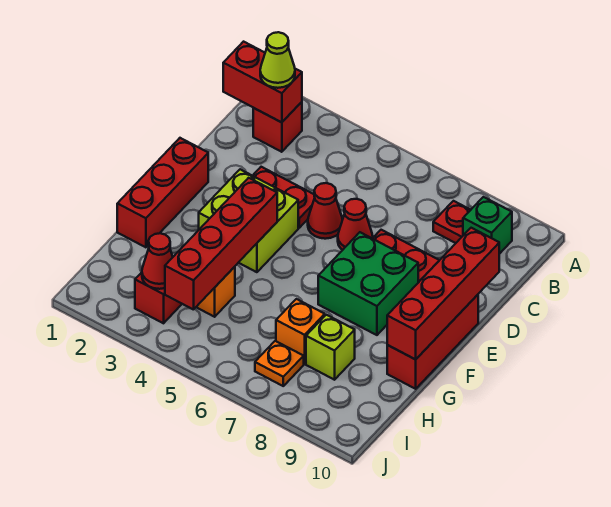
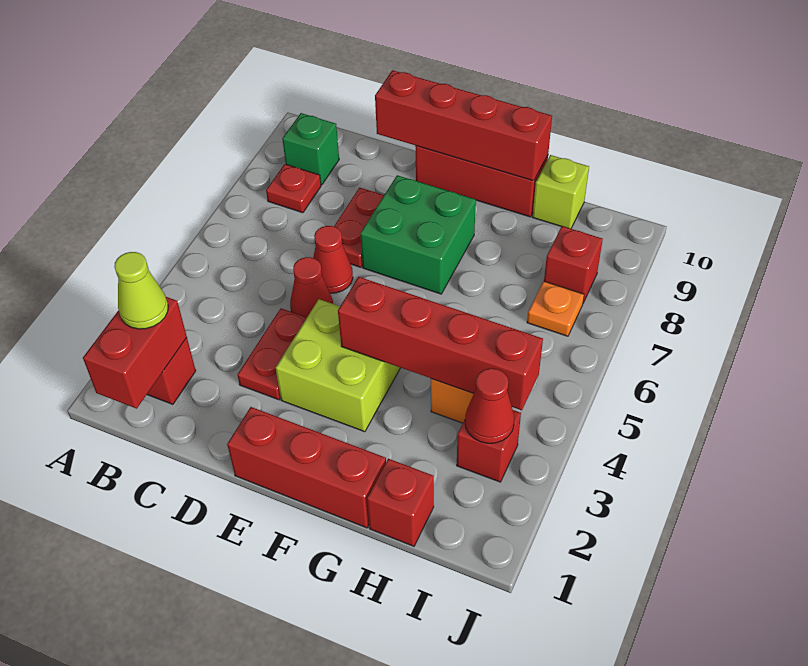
none -> red brick H1 level 1
orange brick H7 level 1 -> none
lime brick H8 level 1 -> lime brick H10 level 1
none -> red brick I8 level 1

